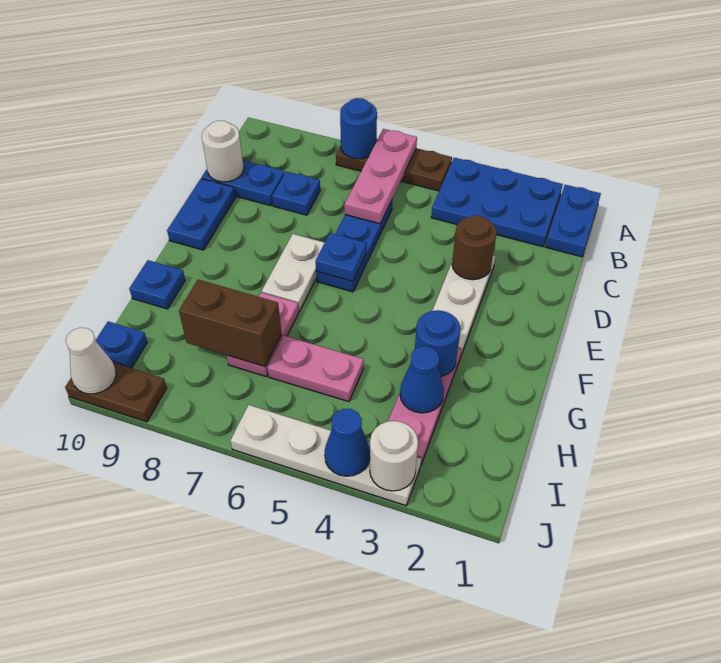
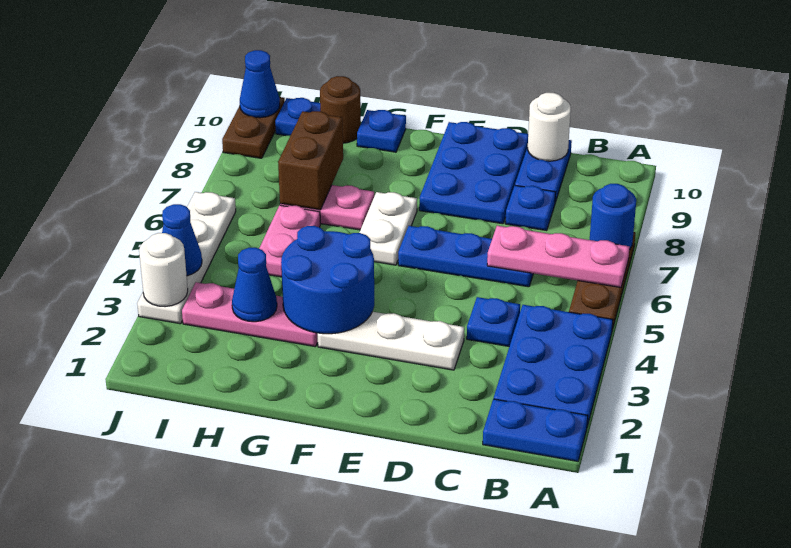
brown round brick D3 level 2 -> brown round brick H10 level 1
blue plate D10:E10 level 1 -> blue plate D8:E10 level 1
blue plate E6 level 2 -> blue plate C4 level 1
white plate E7:F7 level 1 -> white plate F6:F7 level 1
blue round brick G3 level 2 -> blue round brick F3:G4 level 2
white cone J10 level 2 -> blue cone J10 level 2

